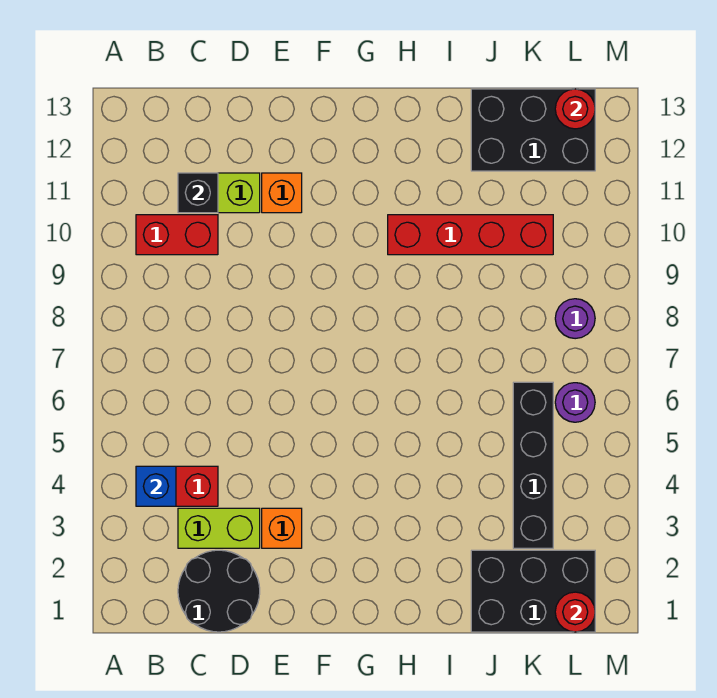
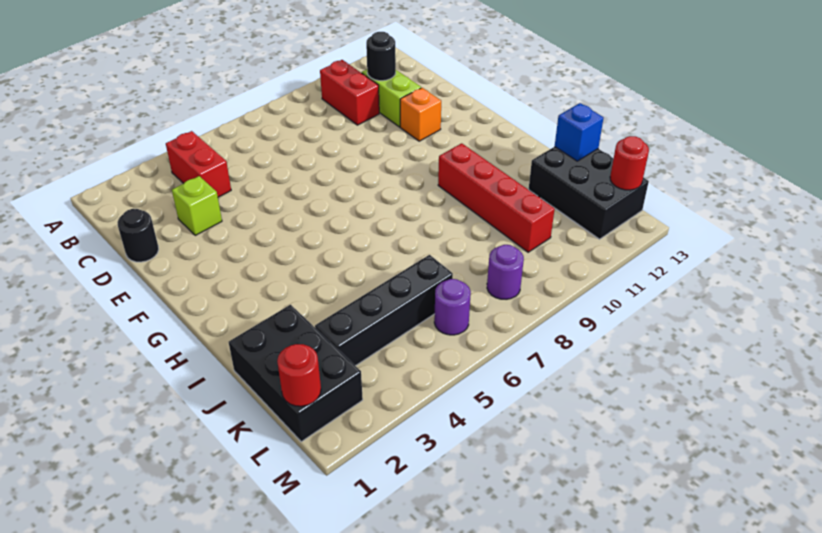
blue brick B4 level 2 -> blue brick J13 level 2
black round brick C1:D2 level 1 -> black round brick D1 level 1
lime brick C3:D3 level 1 -> lime brick D3 level 1
black brick C11 level 2 -> black round brick C11 level 2
orange brick E3 level 1 -> none

